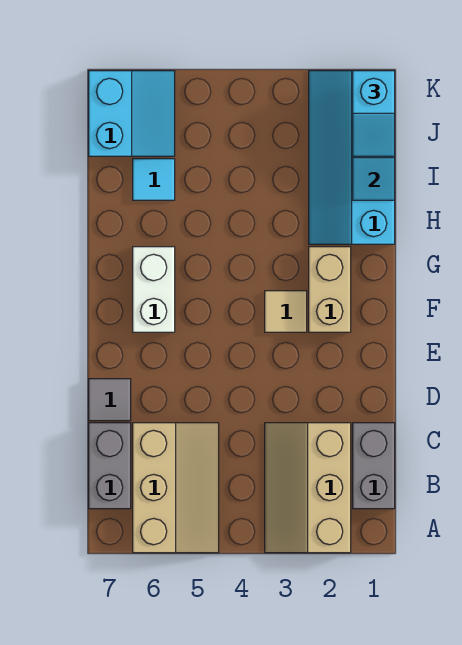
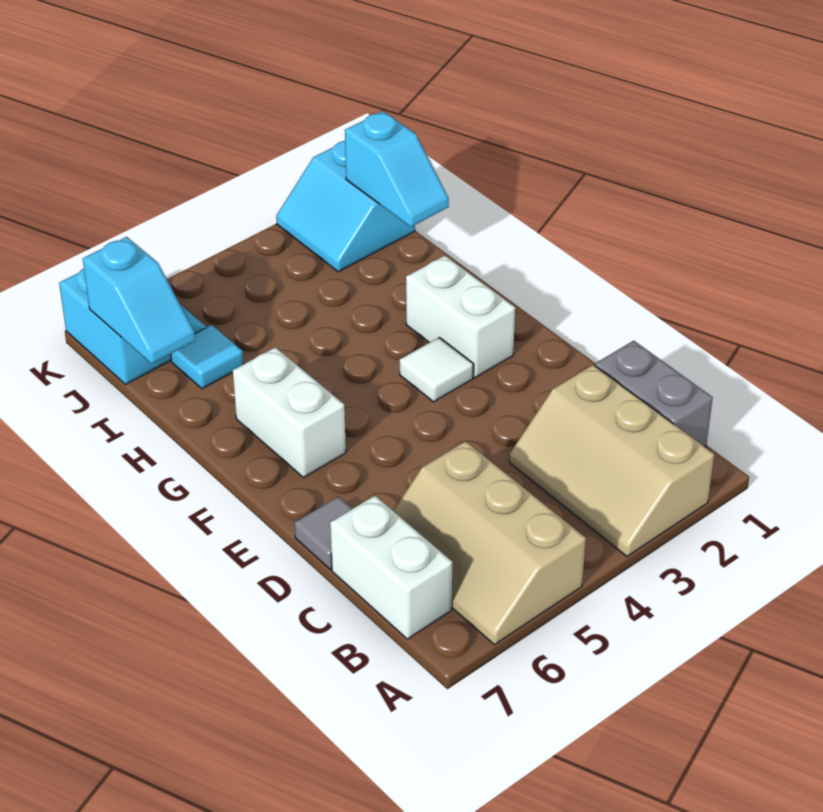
tan slope A5:C6 level 1 top 6 -> tan slope A5:C6 level 1 top 5
grey brick B7:C7 level 1 -> white brick B7:C7 level 1
tan brick F2:G2 level 1 -> white brick F2:G2 level 1
tan tile F3 level 1 -> white tile F3 level 1
cyan slope H1:K2 level 1 top 1 -> cyan slope J1:K2 level 1 top 1
cyan slope J1:K1 level 3 top K -> cyan slope I7:J7 level 2 top J

